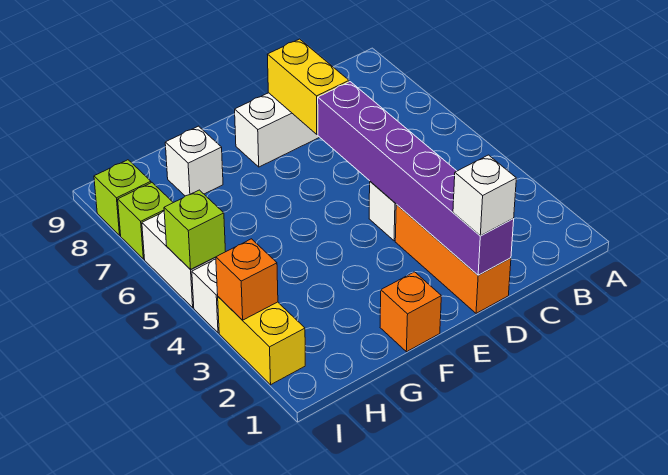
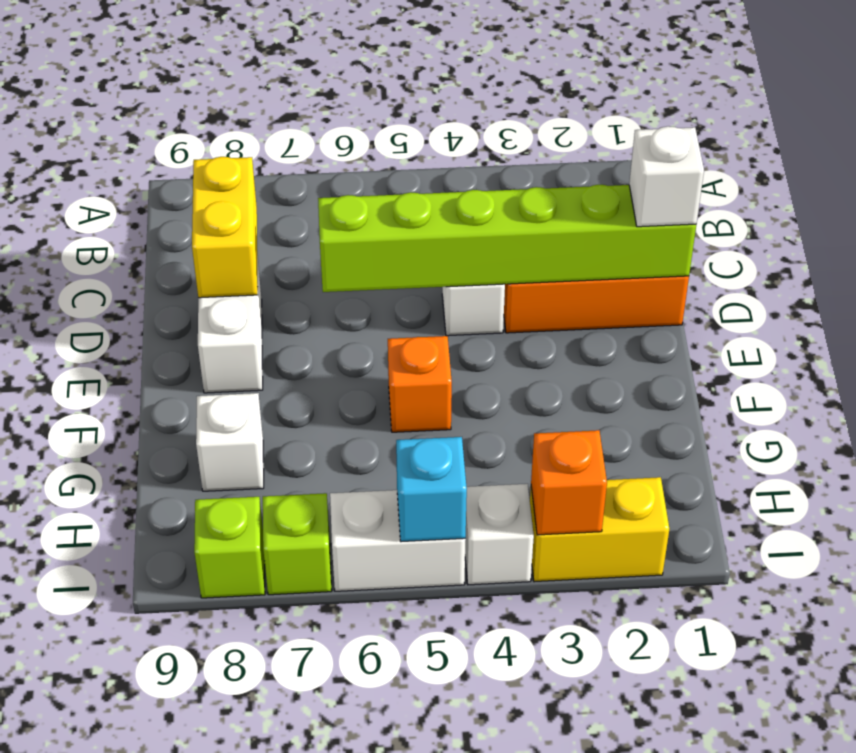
purple brick D1:D6 level 2 -> lime brick D1:D6 level 2
yellow brick D7:D8 level 2 -> yellow brick C8:D8 level 2
orange brick F1 level 1 -> orange brick F5 level 1
lime brick I5 level 2 -> cyan brick I5 level 2

